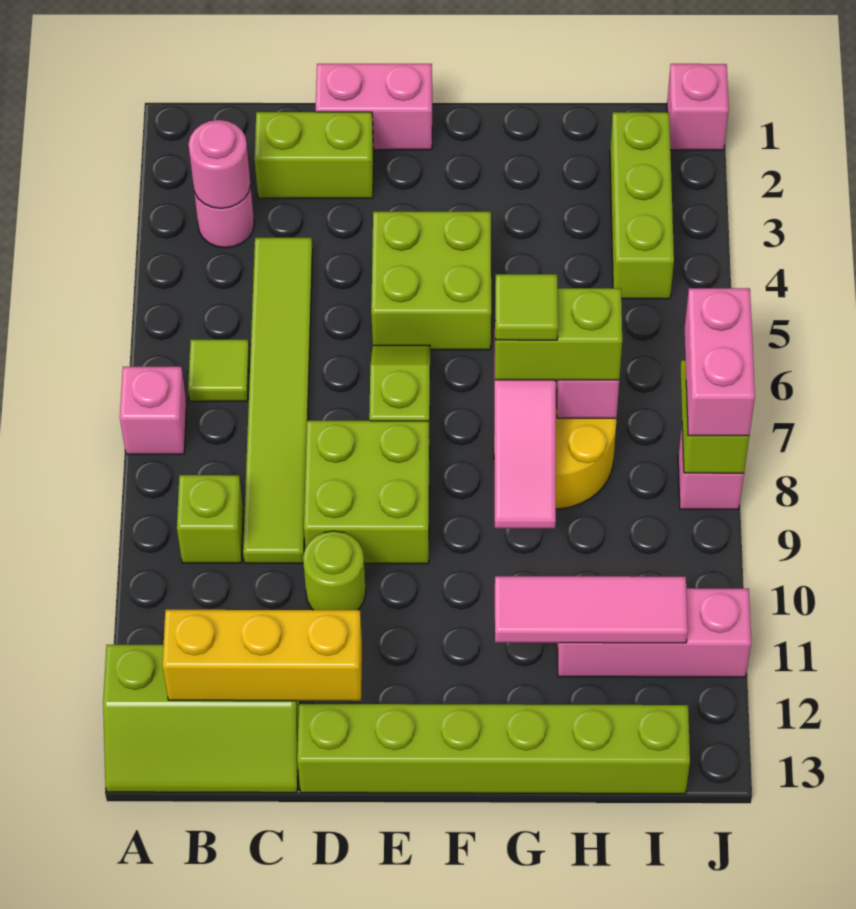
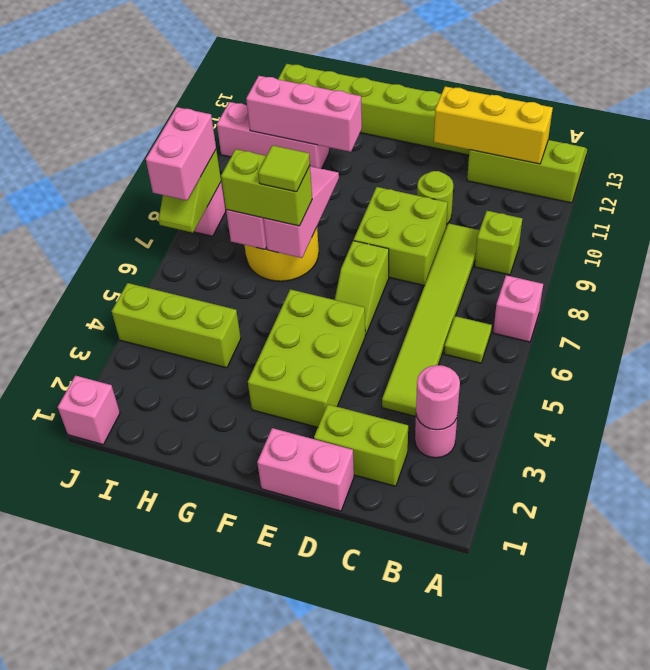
lime brick E4:F5 level 1 -> lime brick E3:F5 level 1
pink tile G11:I11 level 2 -> pink brick G11:I11 level 2
lime brick I2:I4 level 1 -> lime brick H4:J4 level 1

